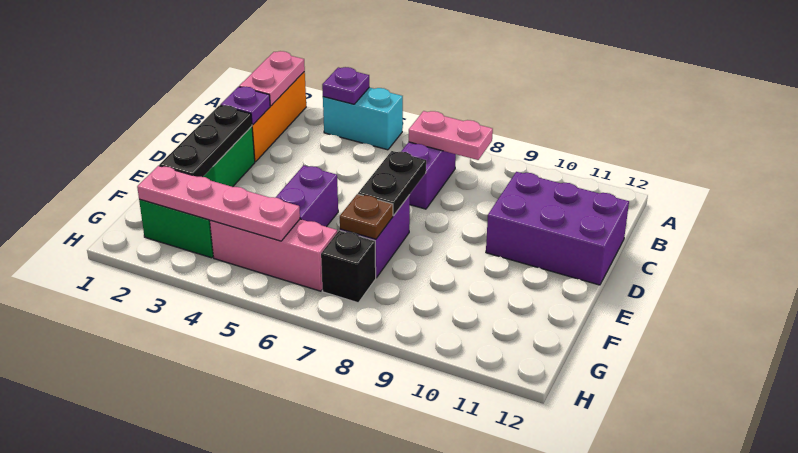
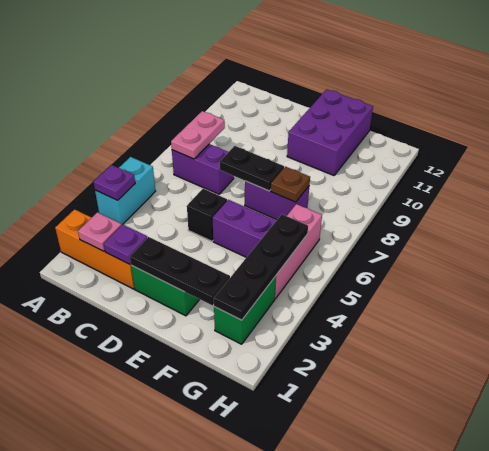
pink plate A2:B2 level 2 -> pink plate B2 level 2
purple brick C10:D12 level 1 -> purple brick E10:F12 level 1
pink plate G2:G5 level 2 -> black plate G2:G5 level 2
black brick G7 level 1 -> black brick D5 level 1

